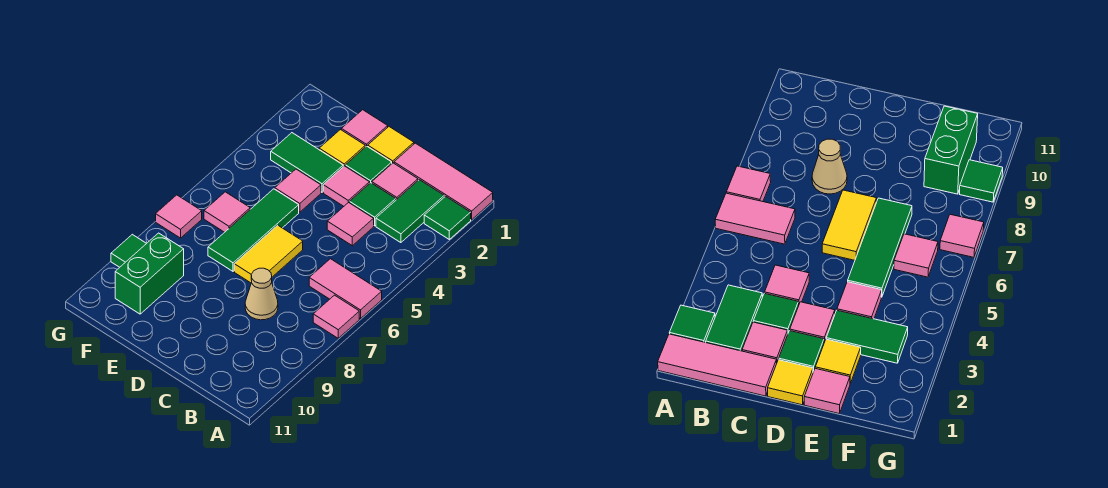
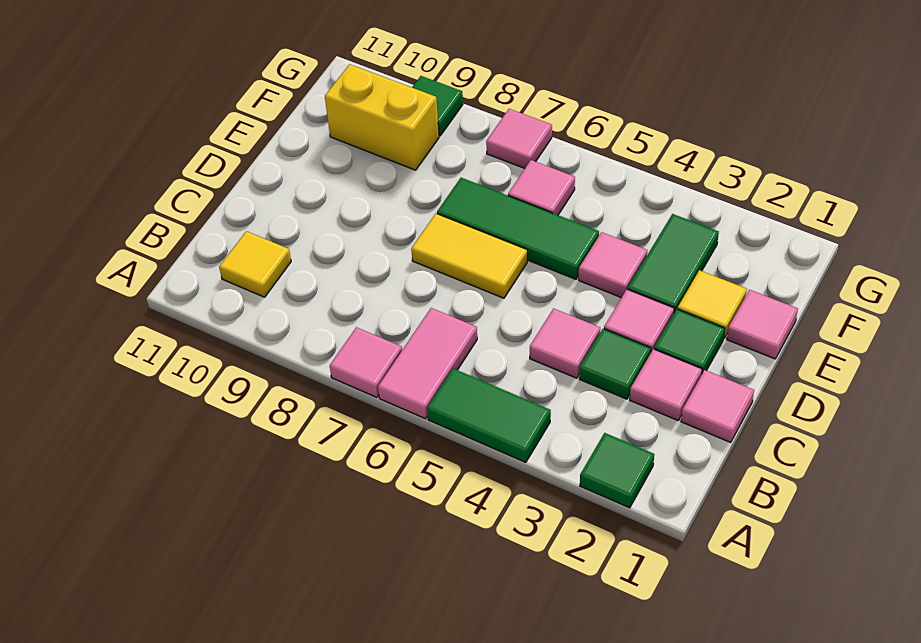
pink tile A1:C1 level 1 -> pink tile C1 level 1
green tile B2:B3 level 1 -> green tile A4:A5 level 1
tan cone C8 level 1 -> none
yellow tile D1 level 1 -> yellow tile B10 level 1
green brick F9:F10 level 1 -> yellow brick F9:F10 level 1

